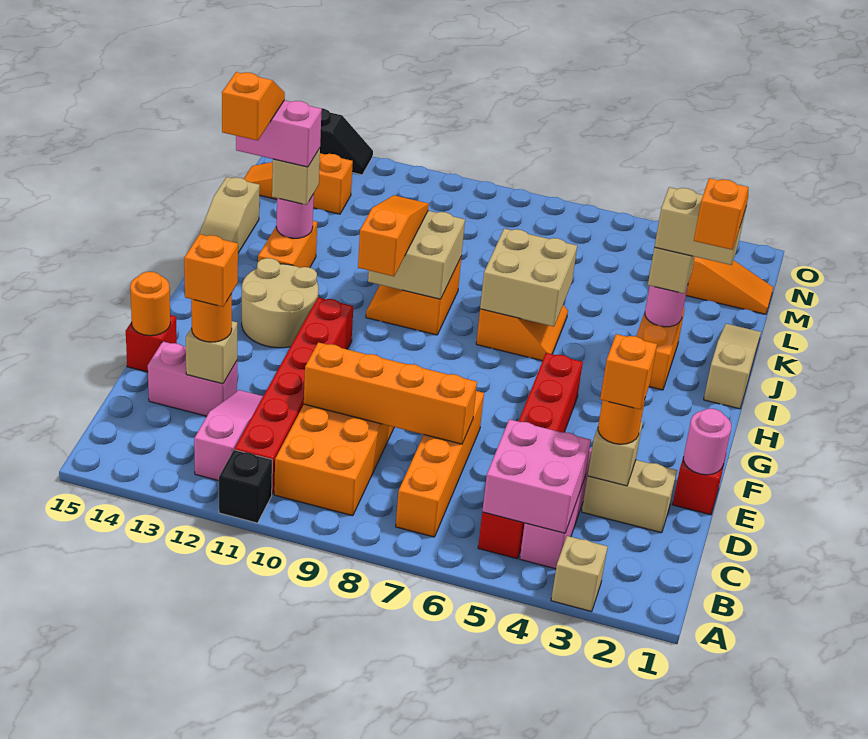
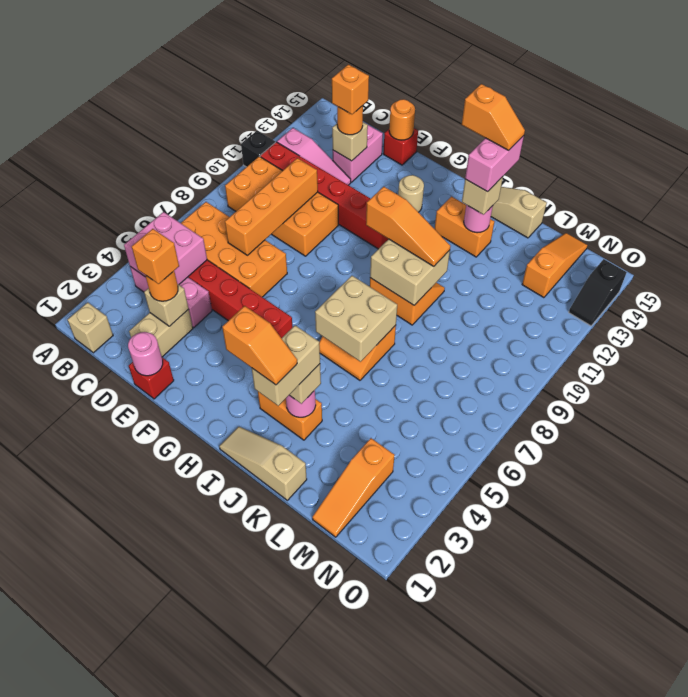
tan brick A3 level 1 -> tan brick B1 level 1
orange brick B7:E7 level 1 -> orange brick B6:E7 level 1
tan round brick G12:H13 level 1 -> tan round brick G13 level 1
tan slope I1:K1 level 1 top I -> tan slope I1:K1 level 1 top K

